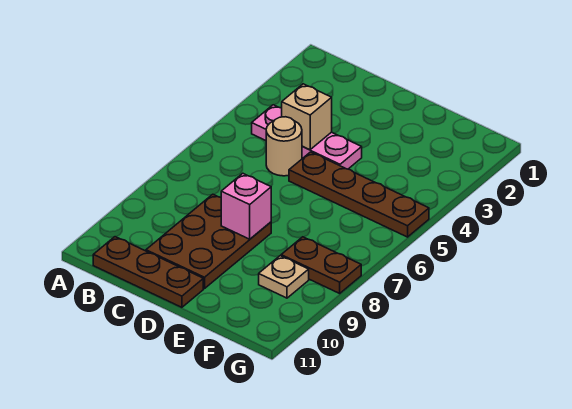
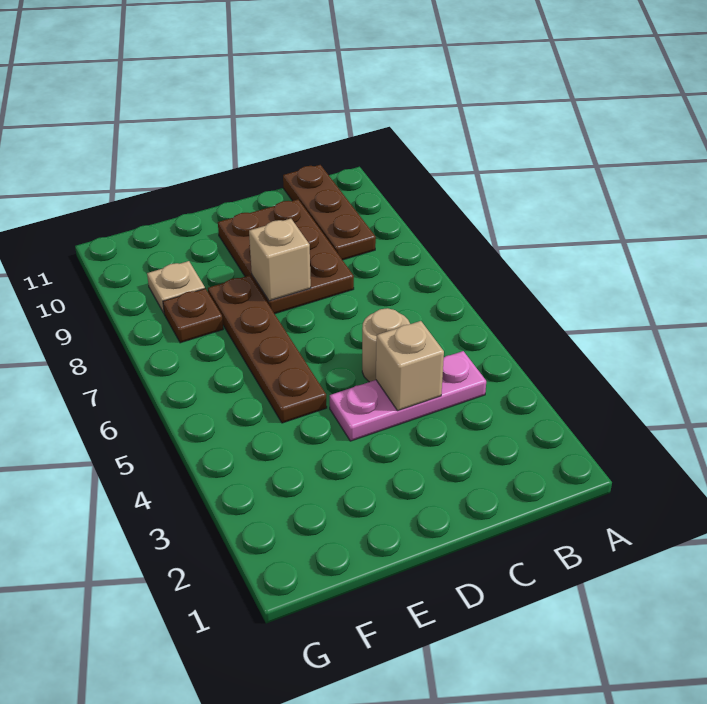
brown plate B11:D11 level 1 -> brown plate B9:B11 level 1
brown plate D5:G5 level 1 -> brown plate E5:E8 level 1
pink brick D8 level 2 -> tan brick D8 level 2
brown plate F8:G8 level 1 -> brown plate F8 level 1

